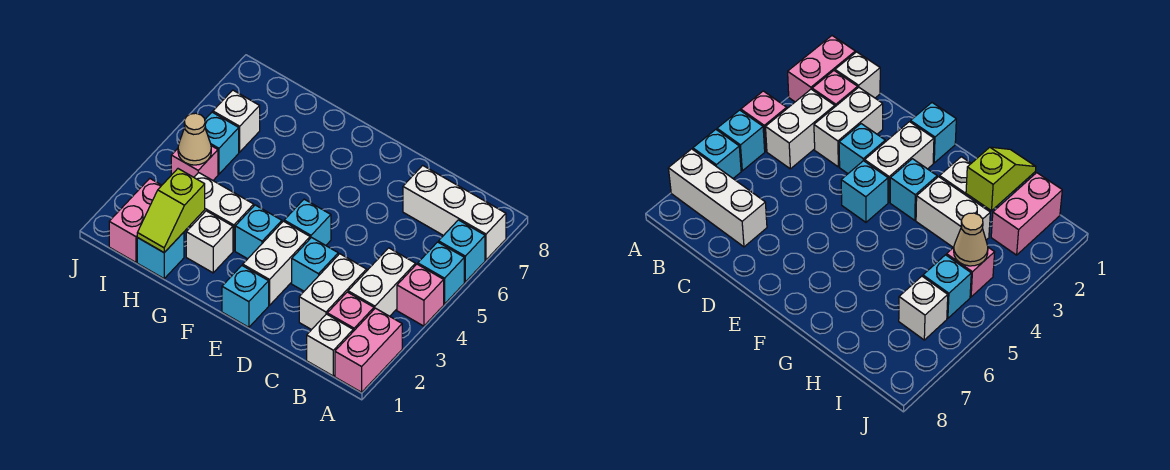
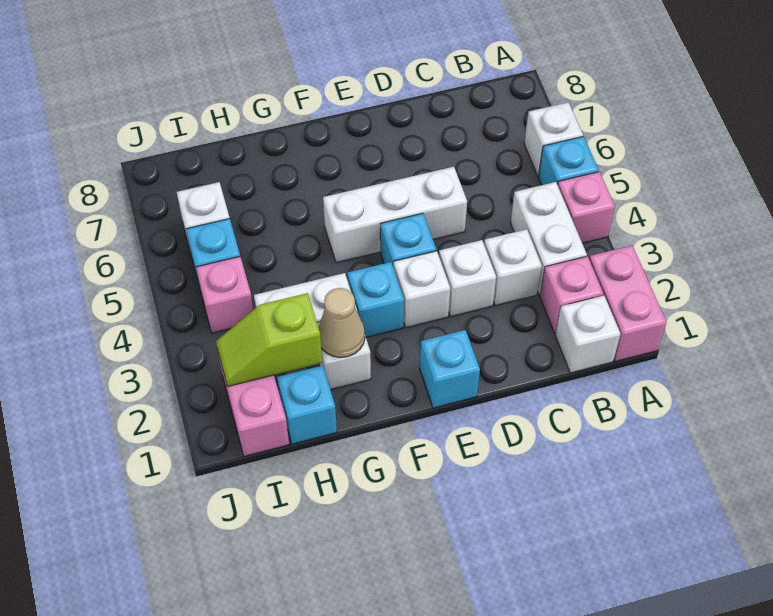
cyan brick A6 level 1 -> white brick A6 level 1
white brick A7:C7 level 1 -> white brick D5:F5 level 1
white brick C2:C3 level 1 -> white brick C3 level 1
cyan brick D3 level 1 -> white brick D3 level 1
white brick E2:E3 level 1 -> white brick E3 level 1
lime slope H1:H2 level 2 top 2 -> lime slope H2:I2 level 2 top H
tan cone I4 level 2 -> tan cone G2 level 2

